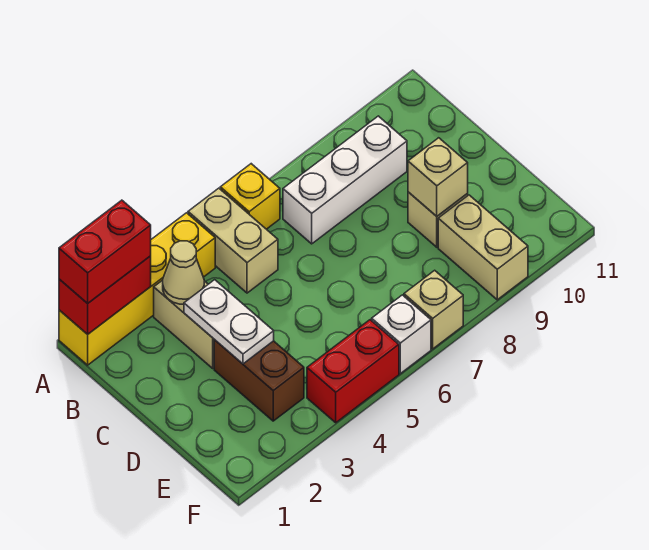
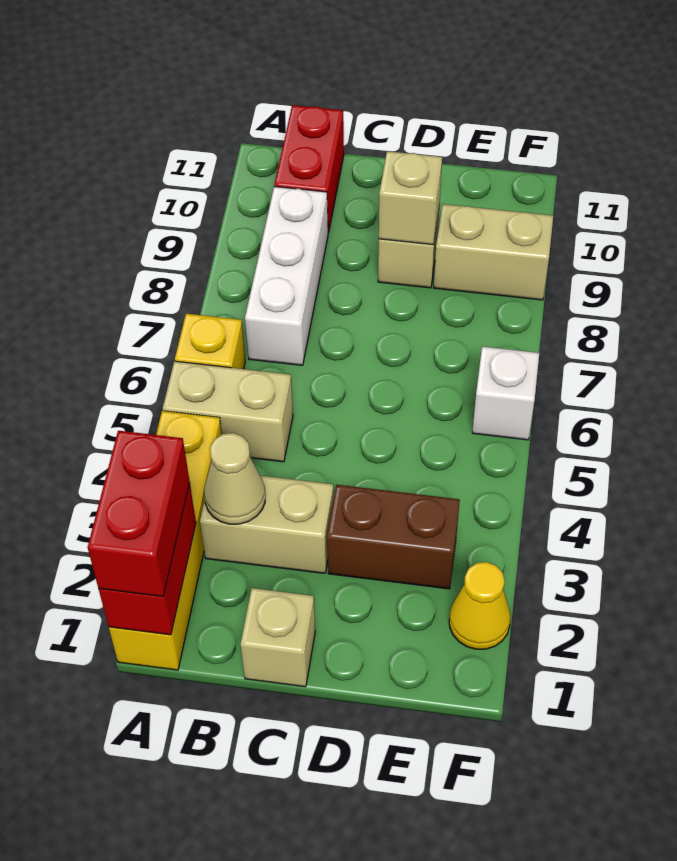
white plate C3:D3 level 2 -> none
none -> yellow cone F2 level 1
red brick F4:F5 level 1 -> red brick B10:B11 level 1
tan brick F7 level 1 -> tan brick C1 level 1

